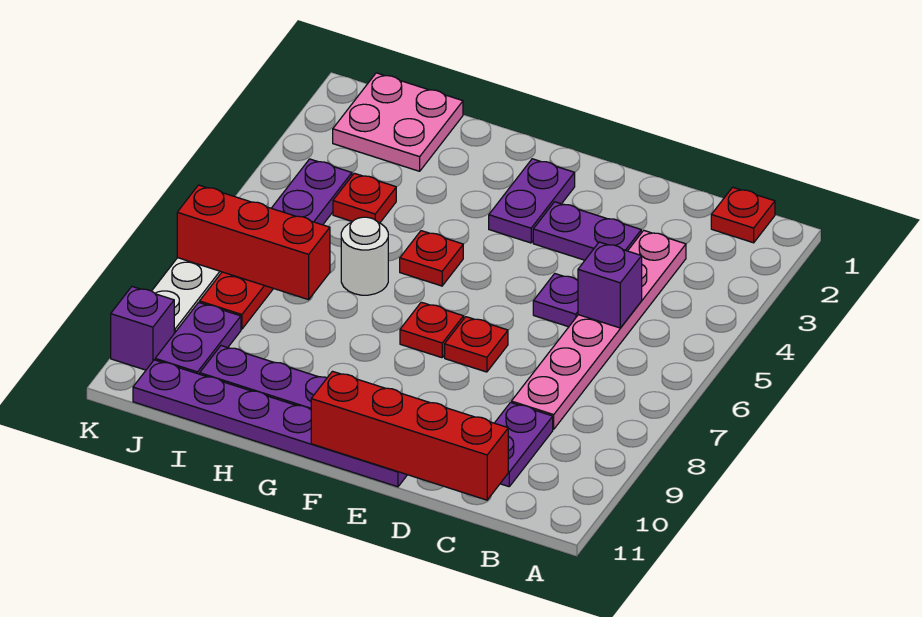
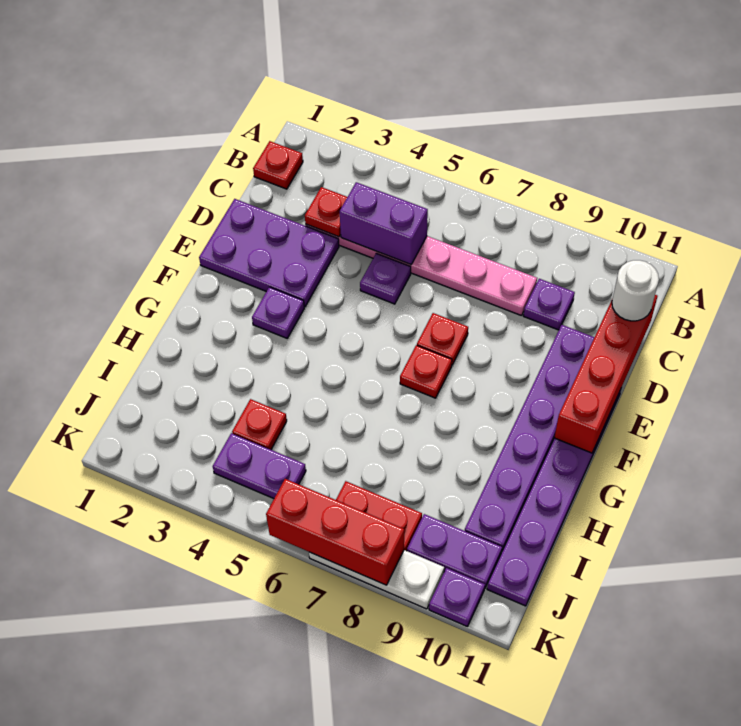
purple brick C5 level 2 -> purple brick C4:C5 level 2
purple plate C9:C10 level 1 -> purple plate C9 level 1
purple plate D3:E3 level 1 -> purple plate D1:E3 level 1
purple plate F2:F3 level 1 -> purple plate F3 level 1
red plate G5 level 1 -> red plate C3 level 2
white round brick H6 level 1 -> white round brick C11 level 3
pink plate I1:J2 level 1 -> none
red brick I7:K7 level 2 -> red brick K6:K8 level 2
purple brick K10 level 1 -> purple plate K10 level 1

